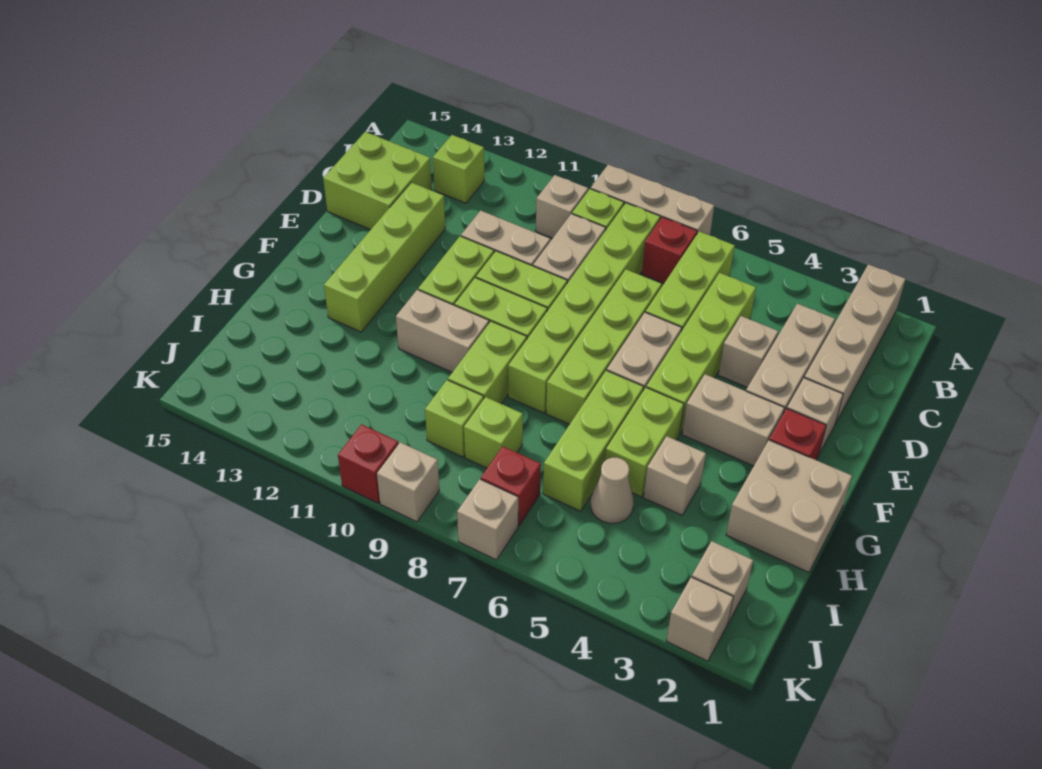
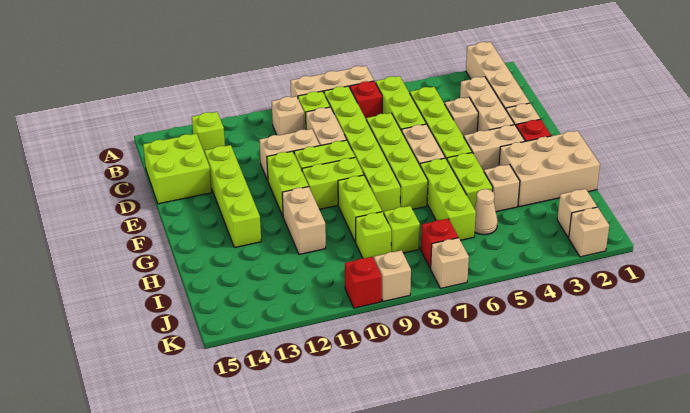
tan brick G1:H2 level 1 -> tan brick G1:H3 level 1
tan brick G10:G11 level 1 -> tan brick G11:H11 level 1

